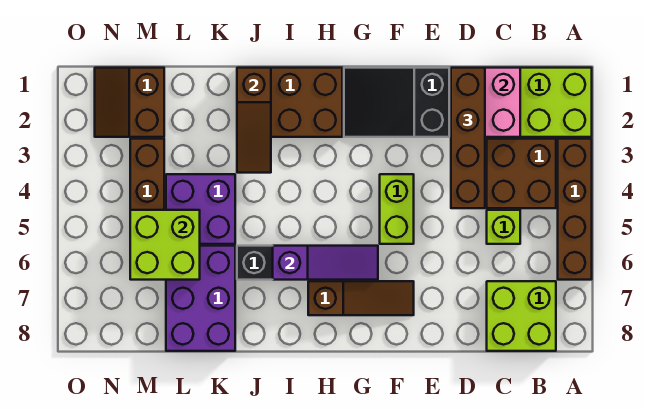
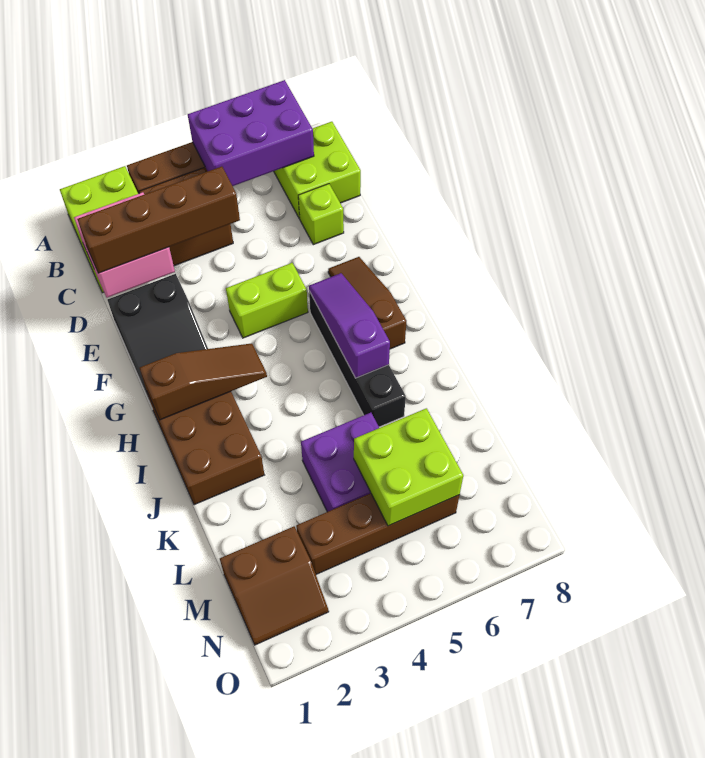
lime brick C5 level 1 -> lime brick D7 level 1
brown slope J1:J3 level 2 top 1 -> brown slope H1:H3 level 2 top 1
purple brick K6:L8 level 1 -> purple brick A5:B7 level 2

